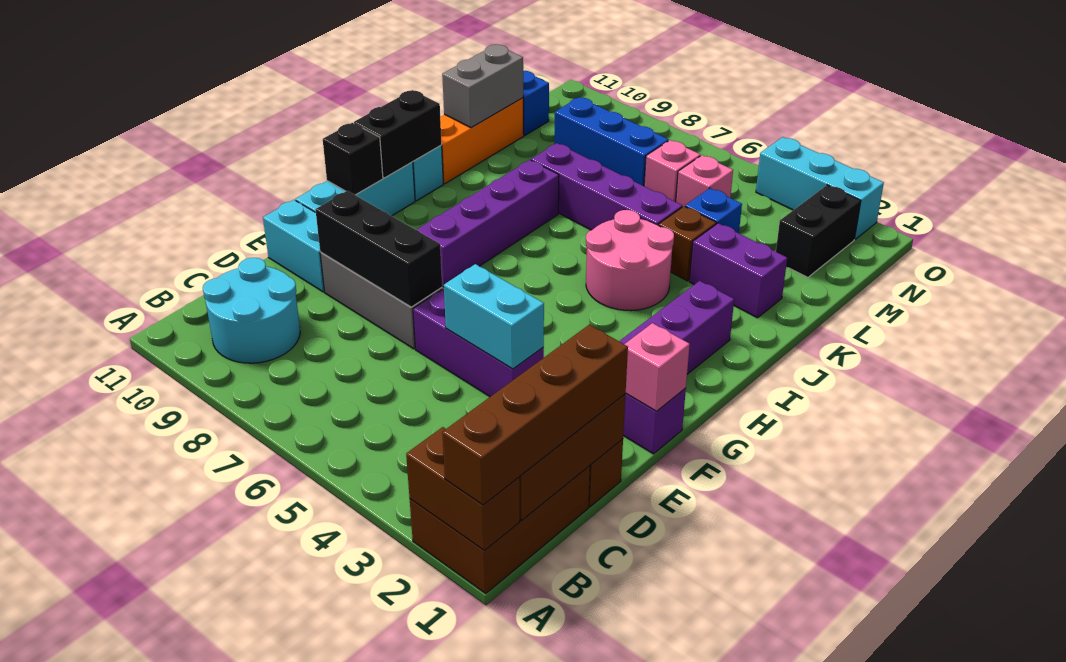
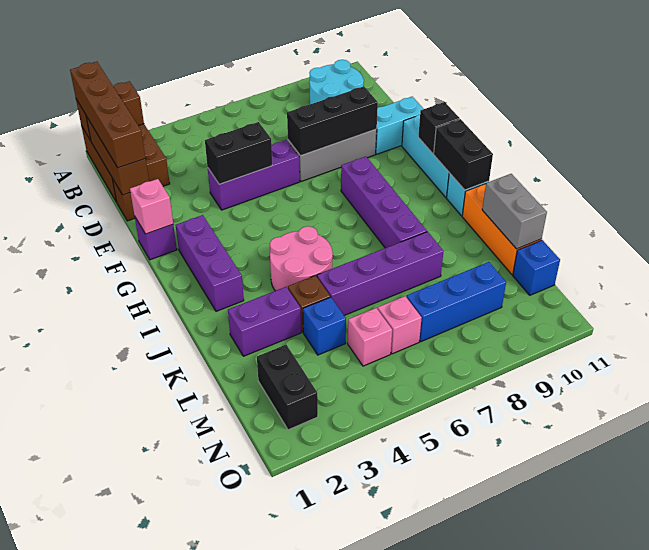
cyan brick E4:E5 level 2 -> black brick E4:E5 level 2
cyan brick O2:O4 level 1 -> none

